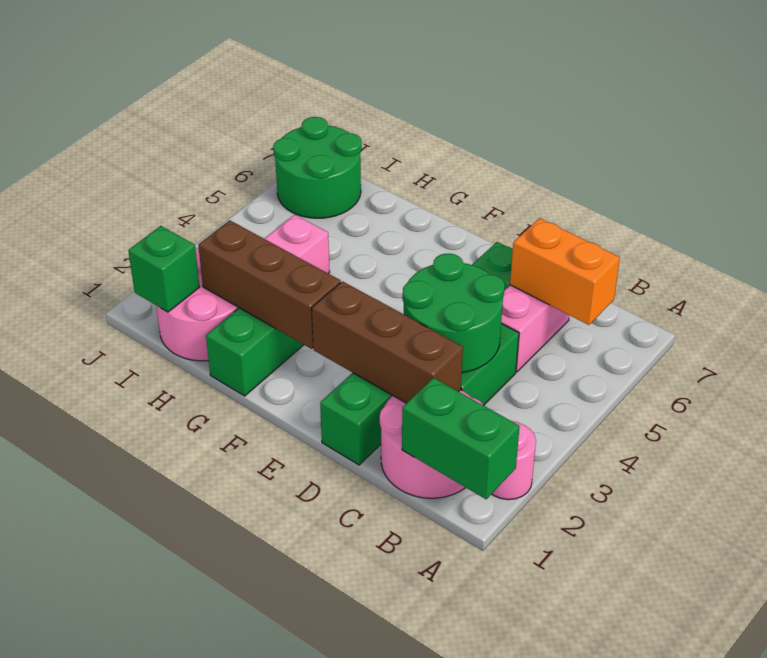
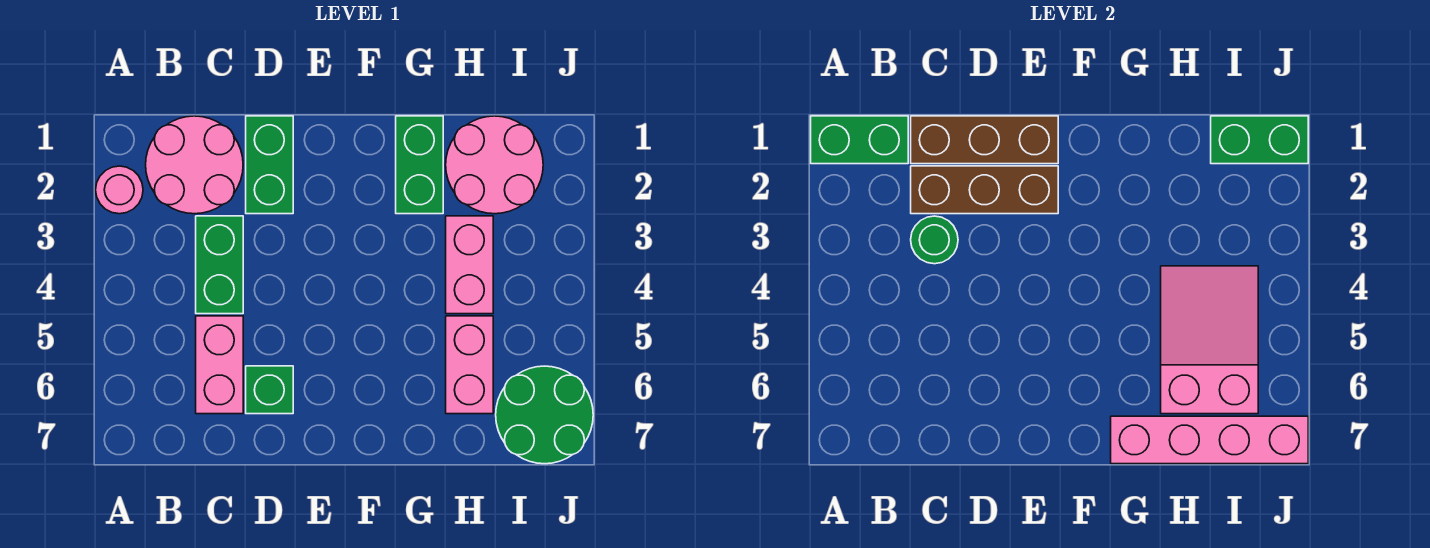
orange brick B6:C6 level 2 -> none
green round brick C3:D4 level 2 -> green round brick C3 level 2
brown brick F2:H2 level 2 -> brown brick C1:E1 level 2
none -> pink brick G7:J7 level 2
none -> pink slope H4:I6 level 2 top 6
none -> pink brick H5:H6 level 1
green brick I1 level 2 -> green brick I1:J1 level 2

